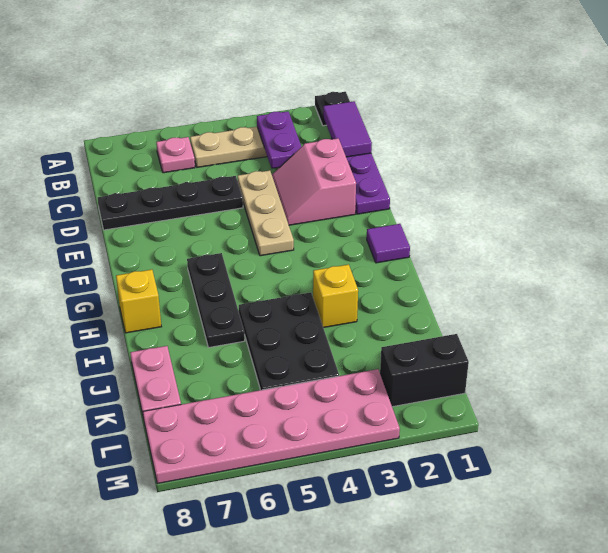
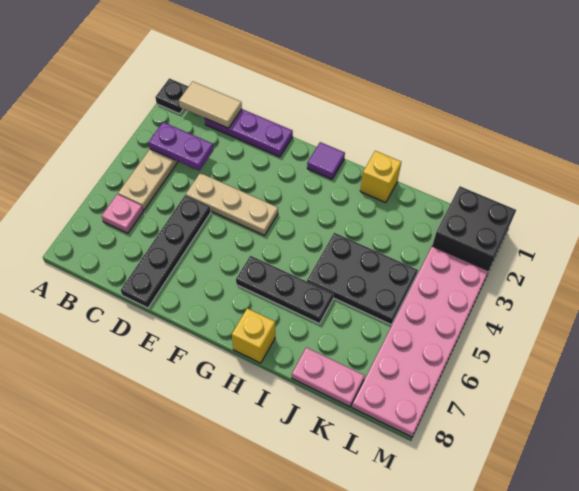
purple tile B1:C1 level 2 -> tan tile B1:C1 level 2
pink slope D2:E3 level 1 top 2 -> none
yellow brick I3 level 1 -> yellow brick I1 level 1
black brick L1:L2 level 1 -> black brick L1:M2 level 1

